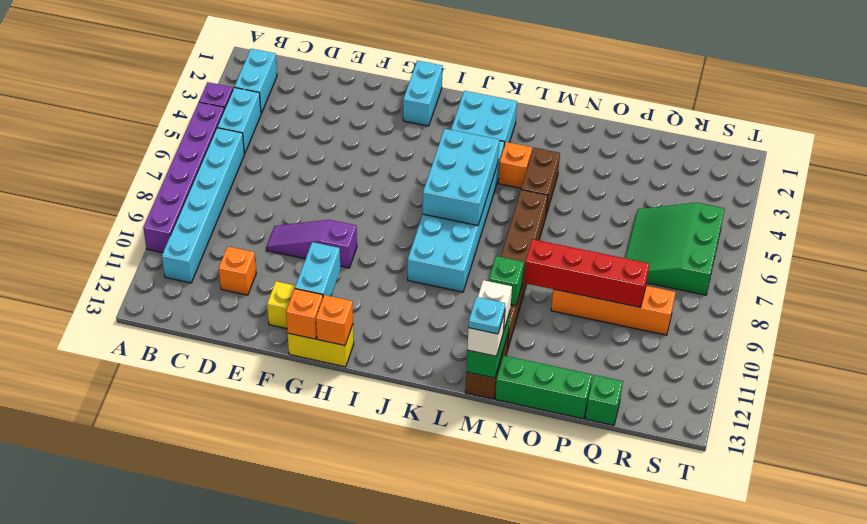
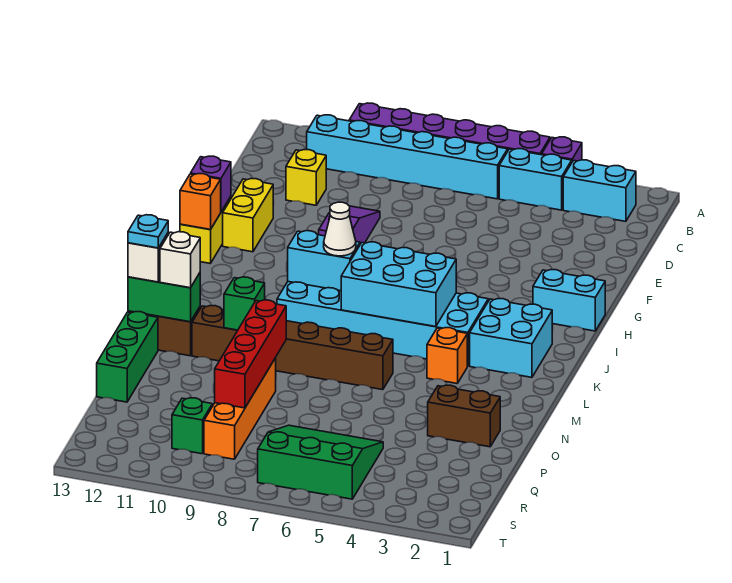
orange brick D11 level 1 -> yellow brick D11 level 1
cyan brick G11:G12 level 2 -> cyan brick J8:J9 level 2
orange brick G13 level 2 -> purple brick G13 level 2
none -> white cone J8 level 3
brown brick M4:M5 level 1 -> brown brick O2:O3 level 1
green brick Q13 level 1 -> green brick R10 level 1

